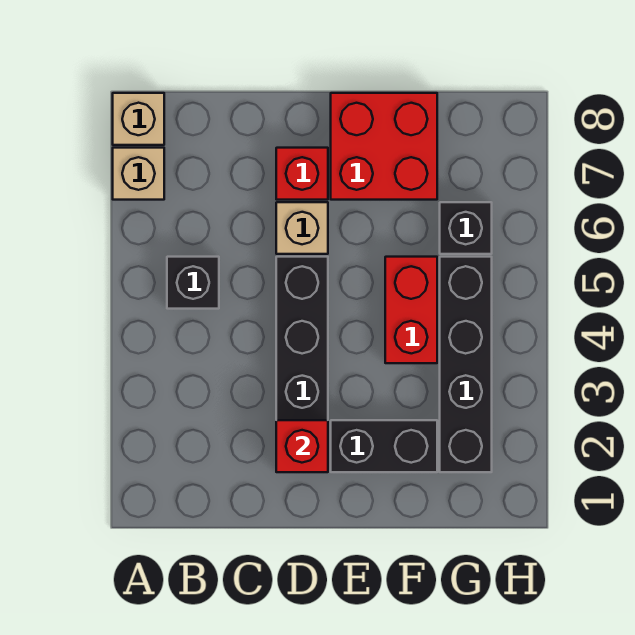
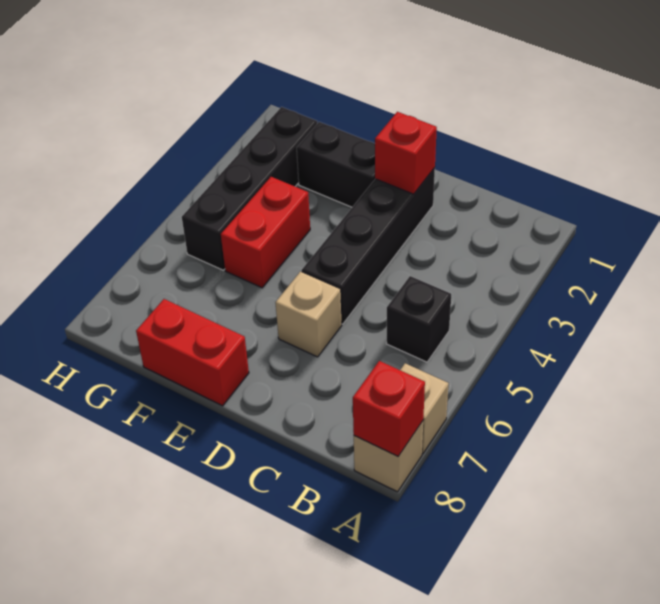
red brick D7 level 1 -> red brick A8 level 2
red brick E7:F8 level 1 -> red brick E8:F8 level 1
black brick G6 level 1 -> none

